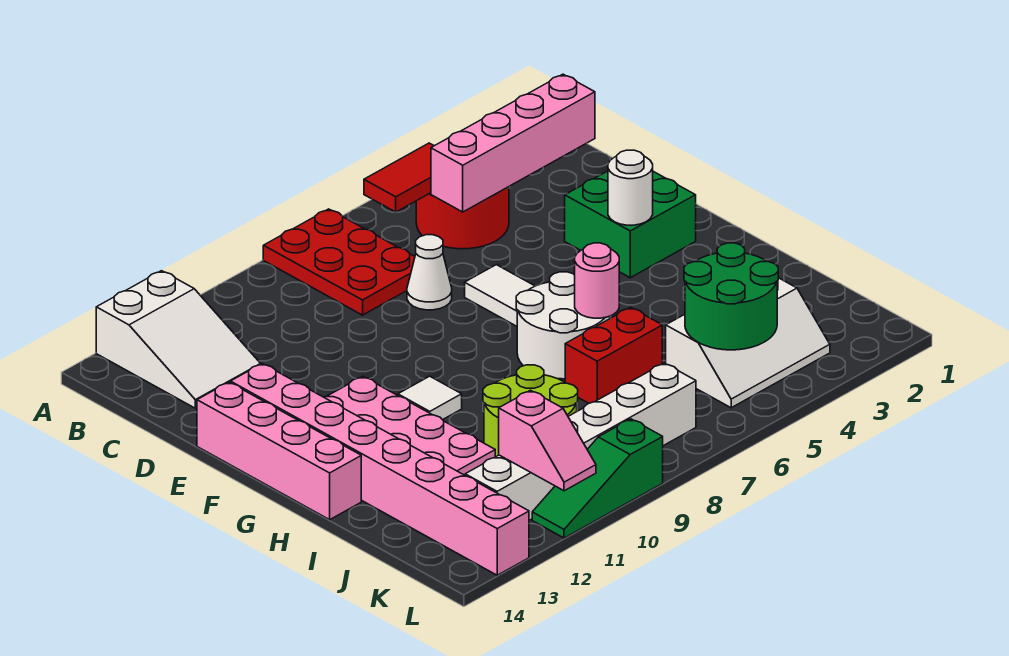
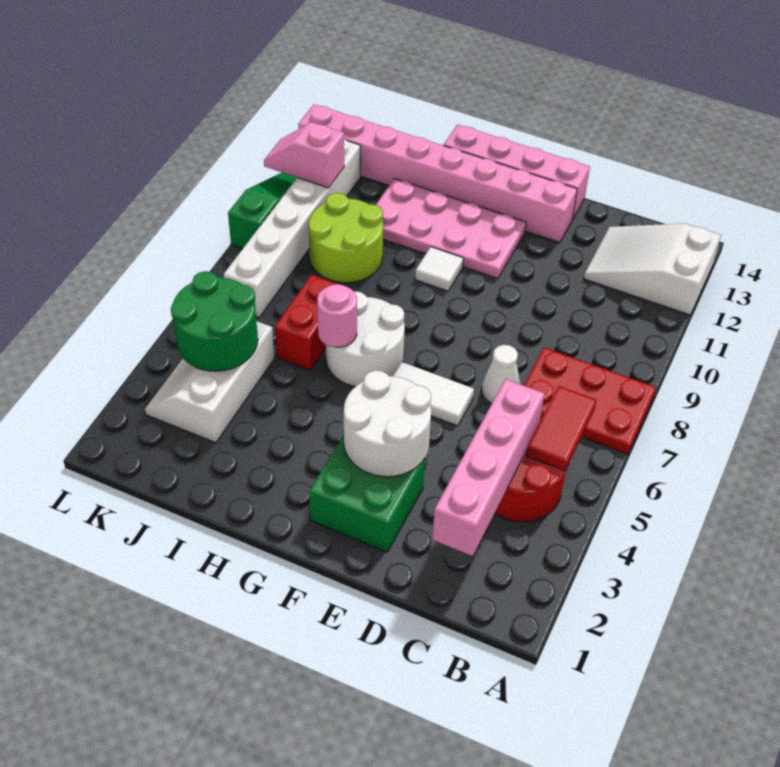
white round brick F3 level 2 -> white round brick E3:F4 level 2

